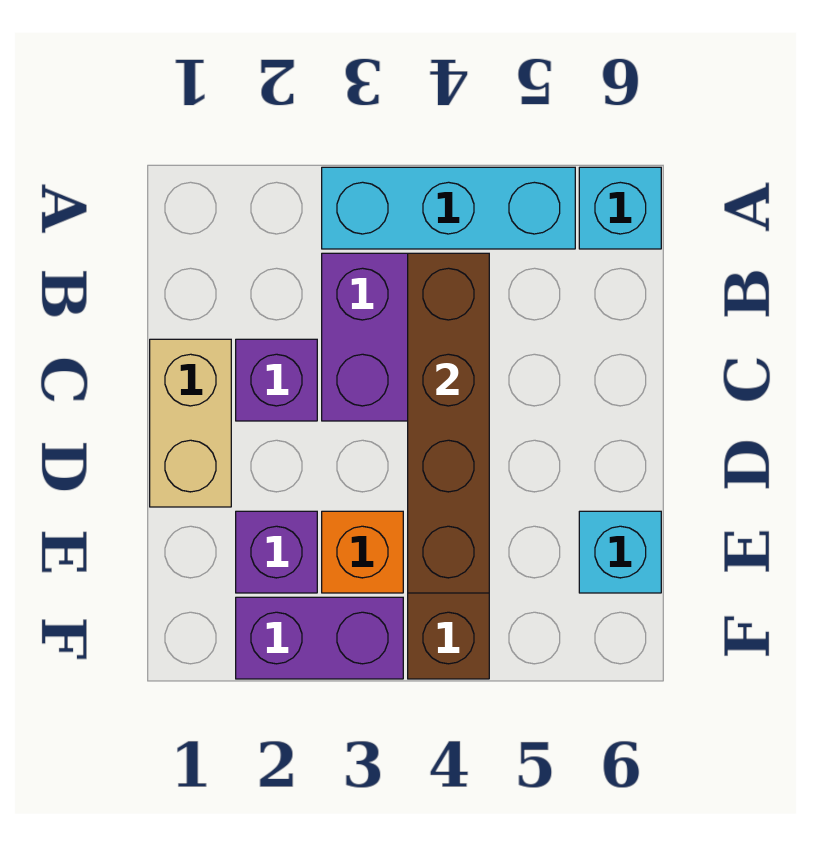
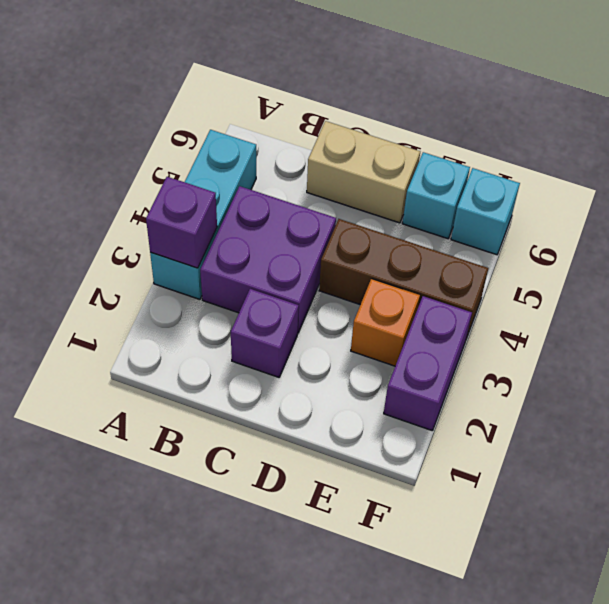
cyan brick A6 level 1 -> cyan brick F6 level 1
brown brick B4:E4 level 2 -> none
tan brick C1:D1 level 1 -> tan brick C6:D6 level 1
purple brick E2 level 1 -> purple brick A3 level 2

